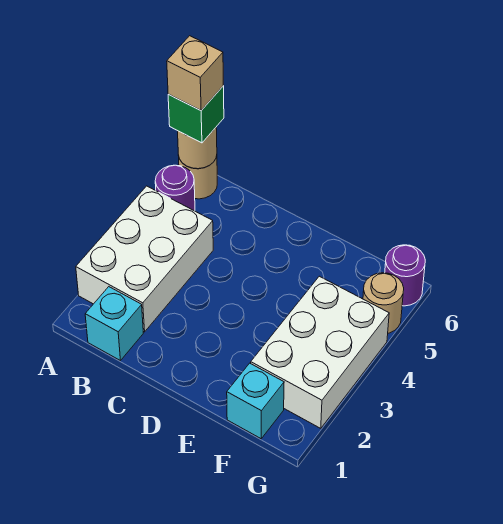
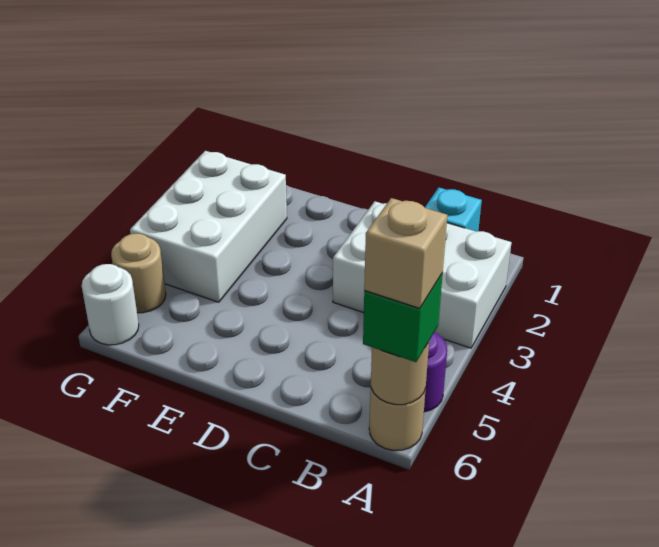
white brick A2:B4 level 1 -> white brick A2:C3 level 1
cyan brick F1 level 1 -> none
purple round brick G6 level 1 -> white round brick G6 level 1

